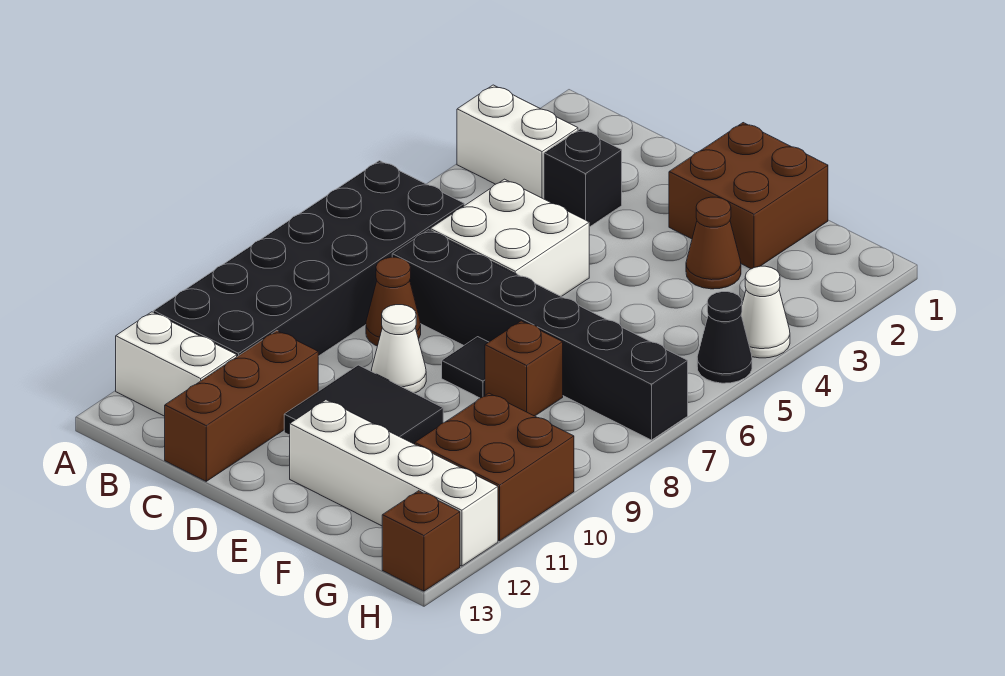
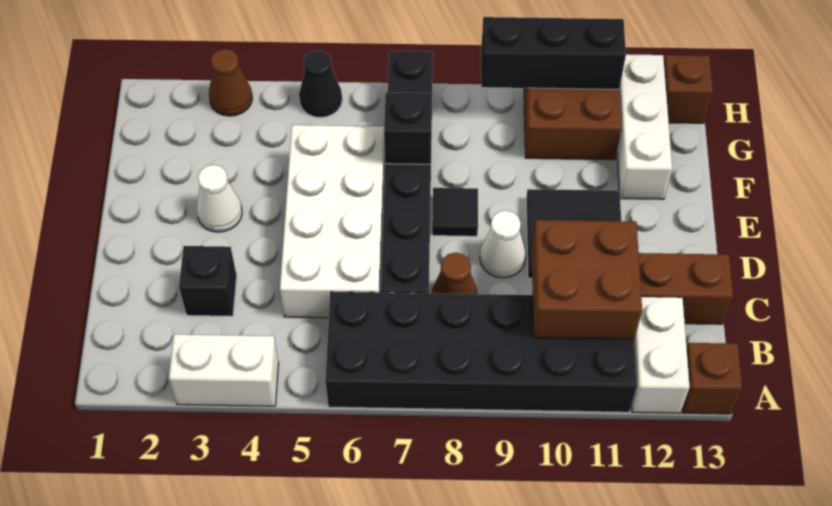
white brick A3:B3 level 1 -> white brick A3:A4 level 1
white brick C5:D6 level 1 -> white brick C5:F6 level 1
brown brick E1:F2 level 1 -> brown brick B10:C11 level 2
white brick E12:H12 level 1 -> white brick F12:H12 level 1
brown cone F3 level 1 -> brown cone H3 level 1
none -> black brick F7 level 2
brown brick F8 level 1 -> brown brick A13 level 1
white cone H4 level 1 -> white cone E3 level 1
none -> black brick H9:H11 level 2

